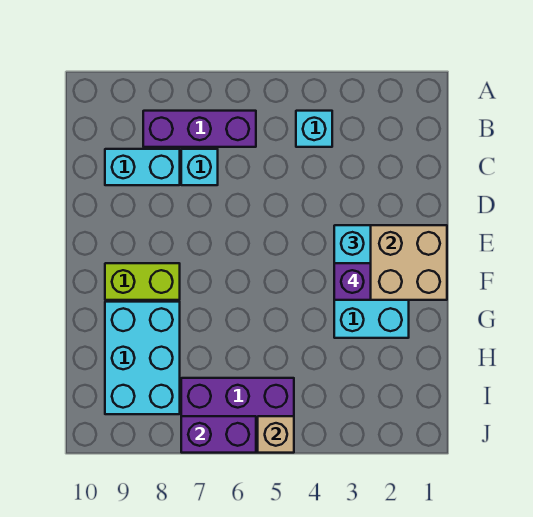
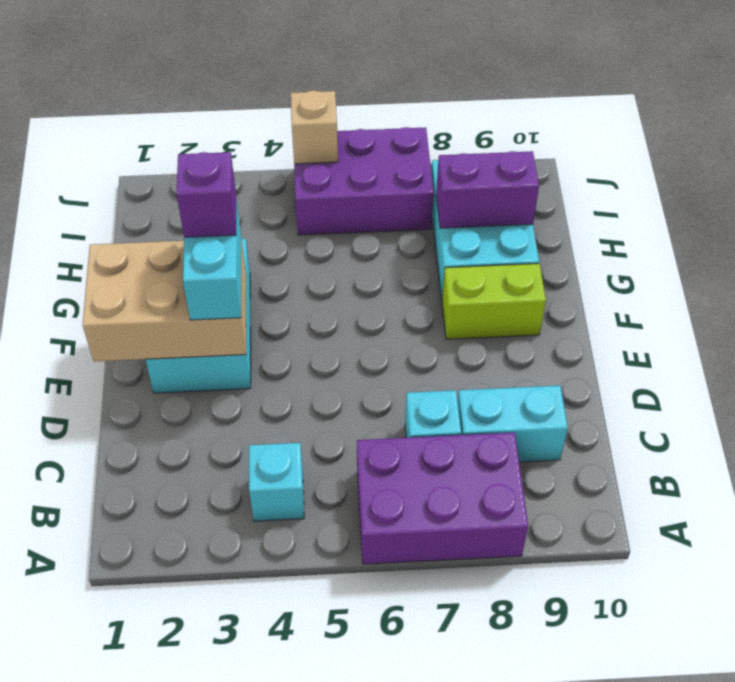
purple brick B6:B8 level 1 -> purple brick A6:B8 level 1
purple brick J6:J7 level 2 -> purple brick H8:H9 level 2

